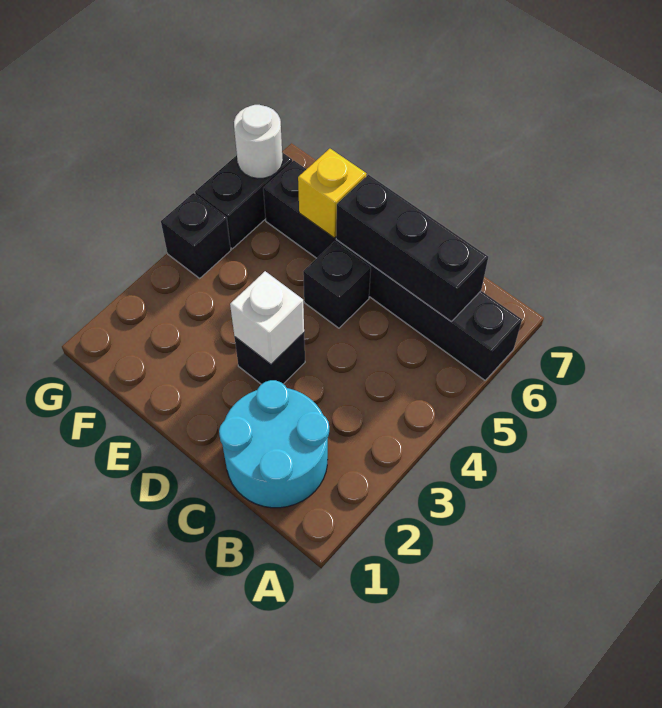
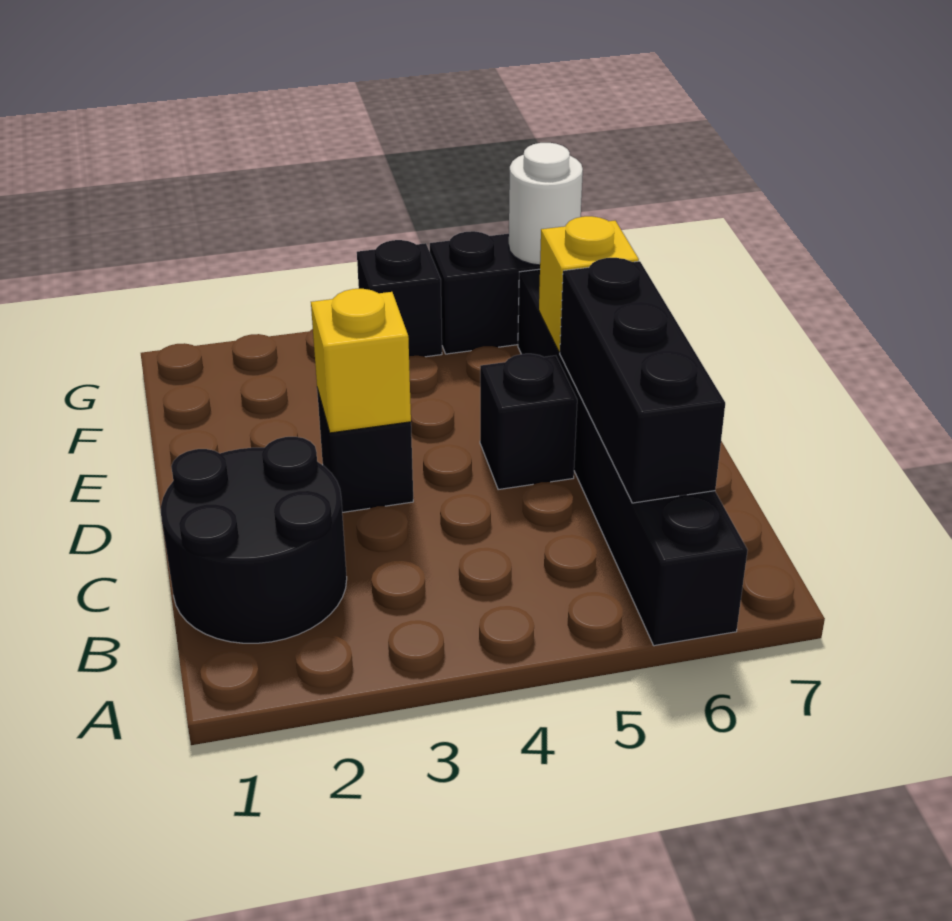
cyan round brick B1:C2 level 1 -> black round brick B1:C2 level 1
white brick D3 level 2 -> yellow brick D3 level 2

